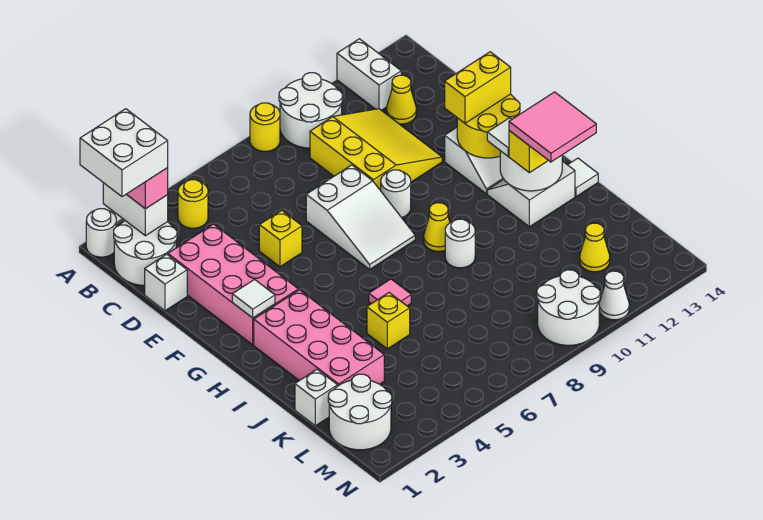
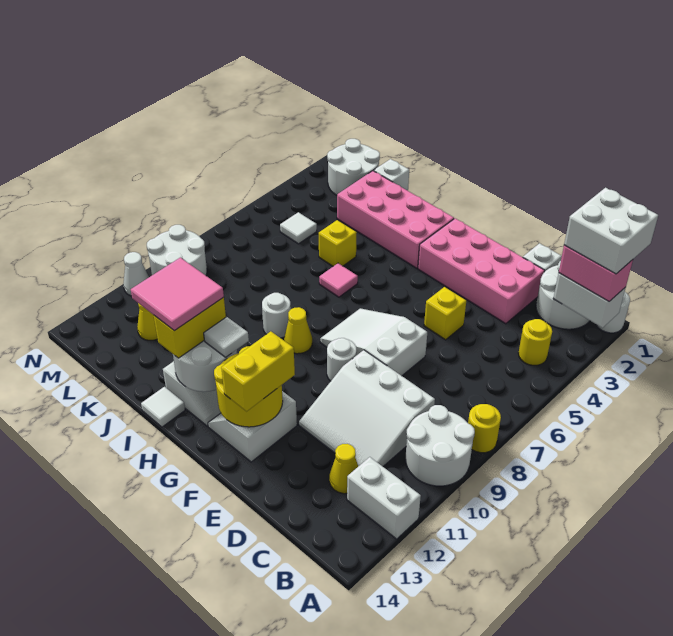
yellow slope C9:E11 level 1 top 9 -> white slope C9:E11 level 1 top 9
white tile G2 level 2 -> white tile L5 level 1

